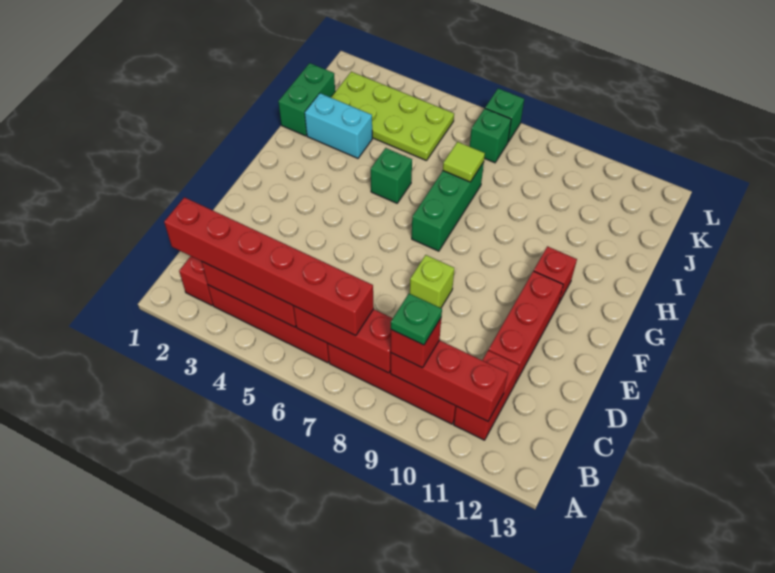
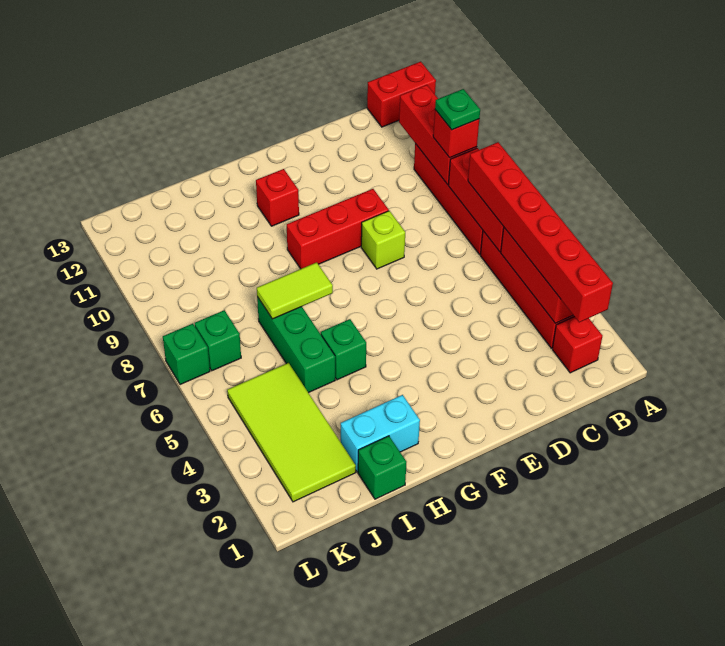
red brick B11:C11 level 1 -> red brick A13:B13 level 1
red brick D11:F11 level 1 -> red brick E9:G9 level 1
green brick G7:I7 level 1 -> green brick I5:I7 level 1
green brick I1:J1 level 1 -> green brick I1 level 1
cyan brick I2:I3 level 1 -> cyan brick H2:I2 level 1
lime tile I7 level 2 -> lime tile H7:I7 level 2
lime plate J2:K5 level 1 -> lime tile J2:K5 level 1

